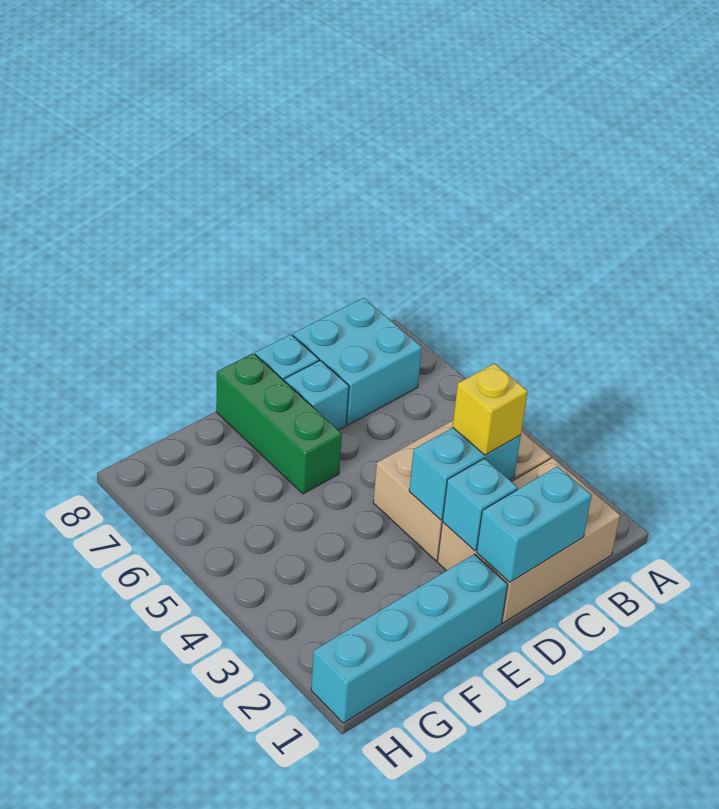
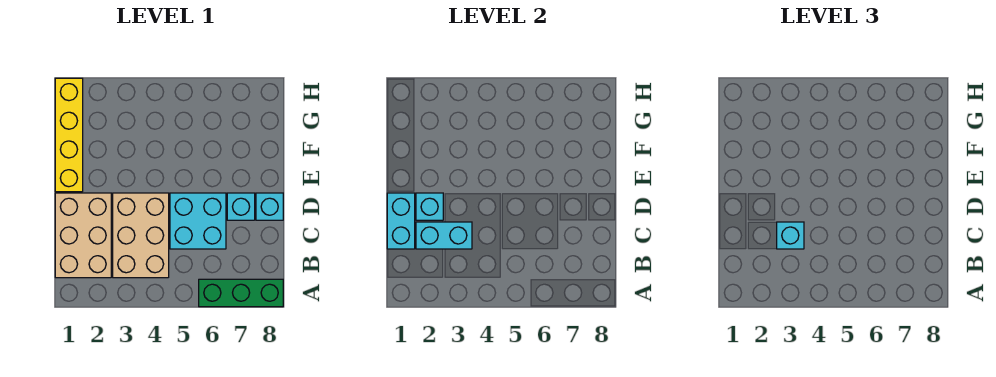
cyan brick B7:C8 level 1 -> cyan brick C5:D6 level 1
cyan brick C3:D3 level 2 -> cyan brick C2:C3 level 2
yellow brick C3 level 3 -> cyan brick C3 level 3
cyan brick E1:H1 level 1 -> yellow brick E1:H1 level 1
green brick E6:E8 level 1 -> green brick A6:A8 level 1

